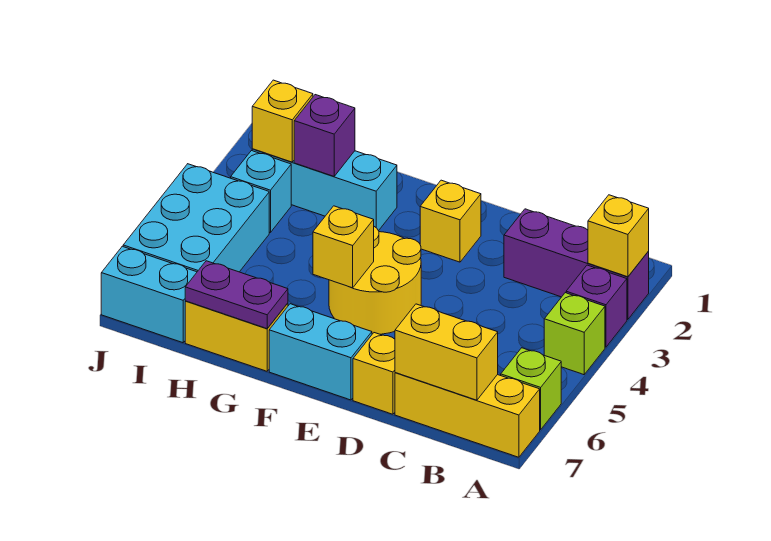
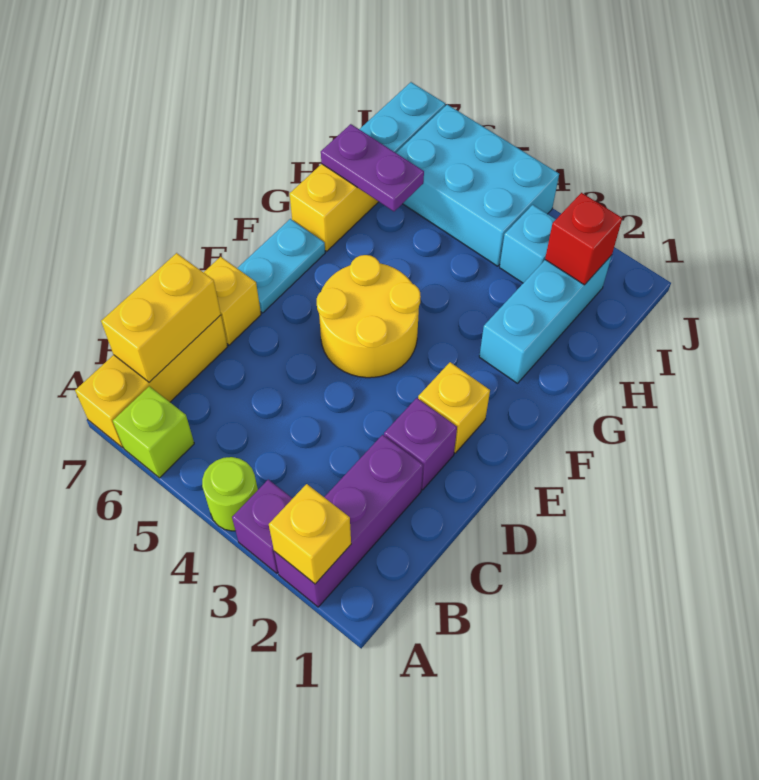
lime brick A4 level 1 -> lime round brick A4 level 1
cyan brick E7:F7 level 1 -> cyan plate E7:F7 level 1
yellow brick F5 level 2 -> none
purple plate G7:H7 level 2 -> purple plate H6:H7 level 2
purple brick H2 level 2 -> purple brick D2 level 1
yellow brick I2 level 2 -> red brick I2 level 2

